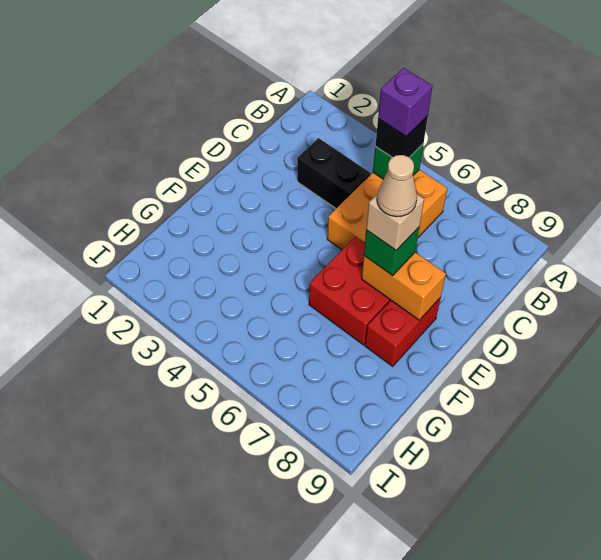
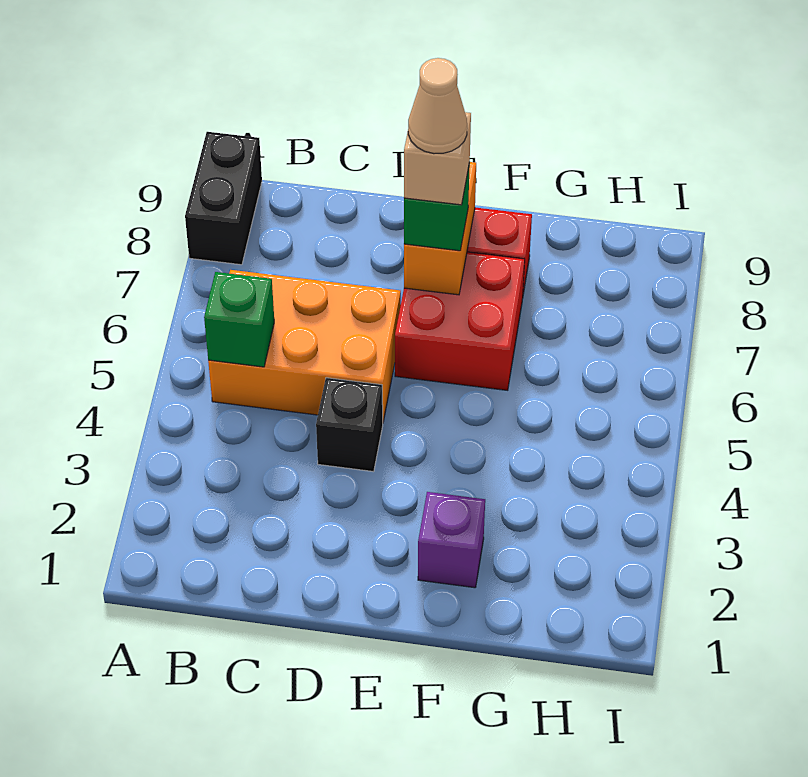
black brick B5 level 3 -> black brick D4 level 1
purple brick B5 level 4 -> purple brick F2 level 1
black brick C3:C4 level 1 -> black brick A8:A9 level 1

